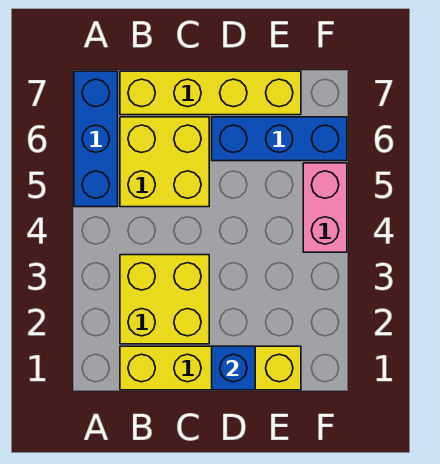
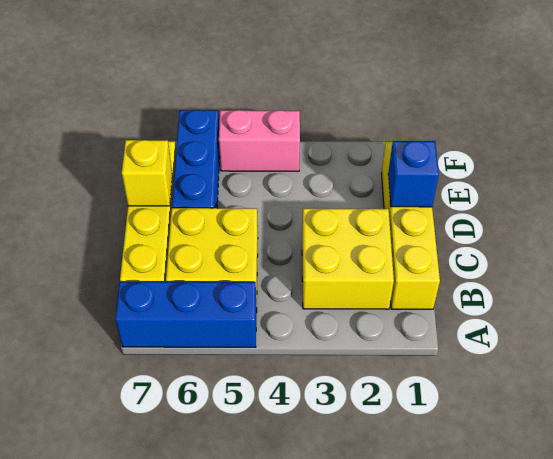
none -> yellow brick D7 level 2

